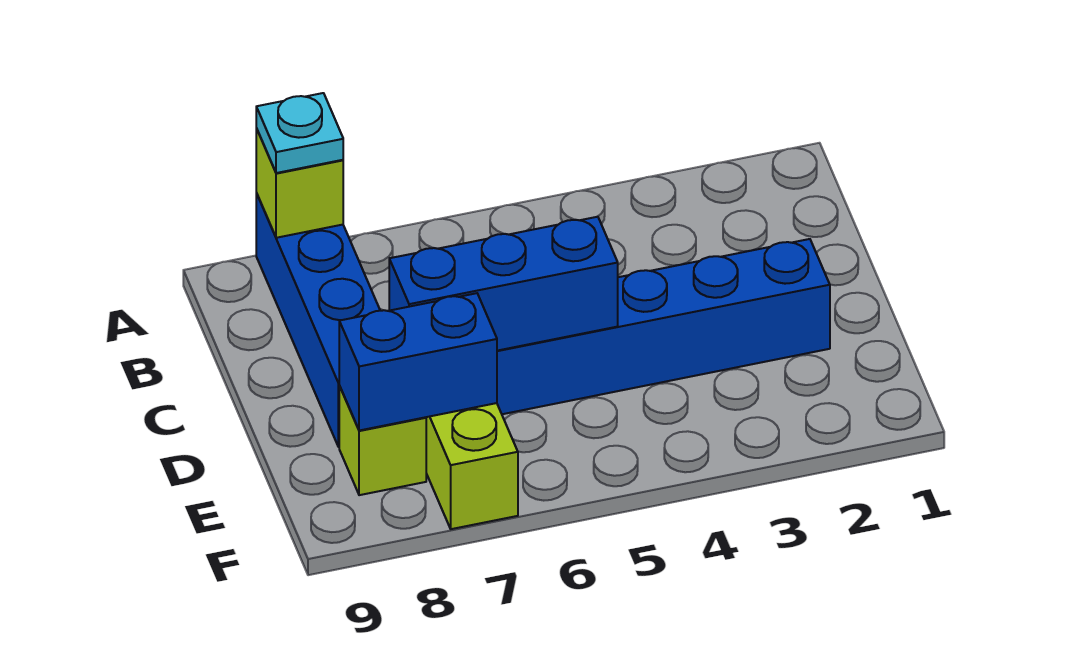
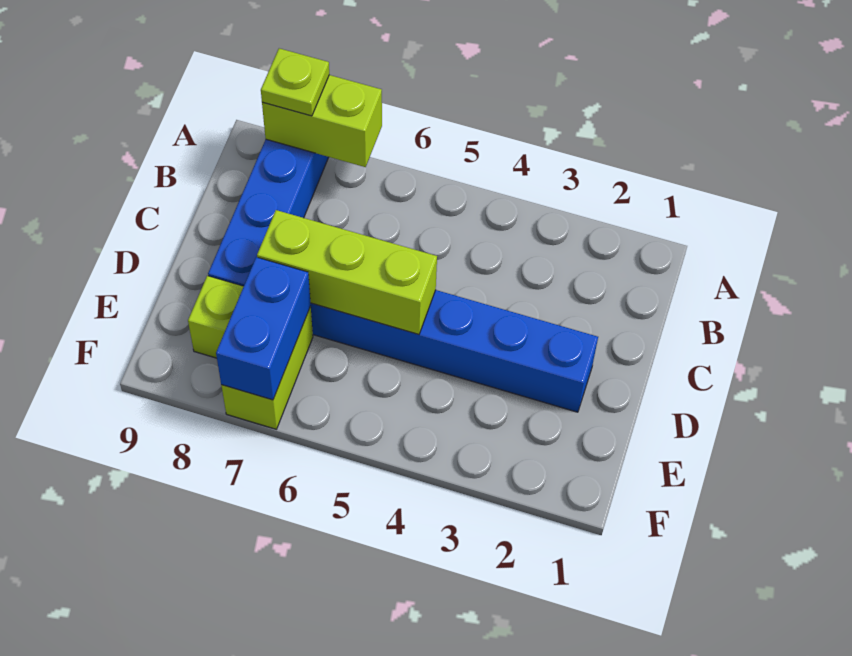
lime brick A8 level 2 -> lime brick A7:A8 level 2
cyan plate A8 level 3 -> lime plate A8 level 3
blue brick D5:D7 level 2 -> lime brick D5:D7 level 2
blue brick E7:E8 level 2 -> blue brick E7:F7 level 2

